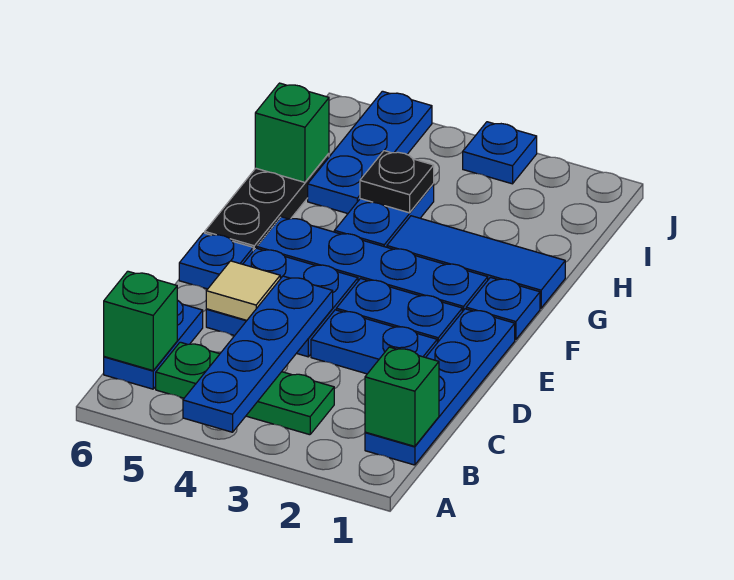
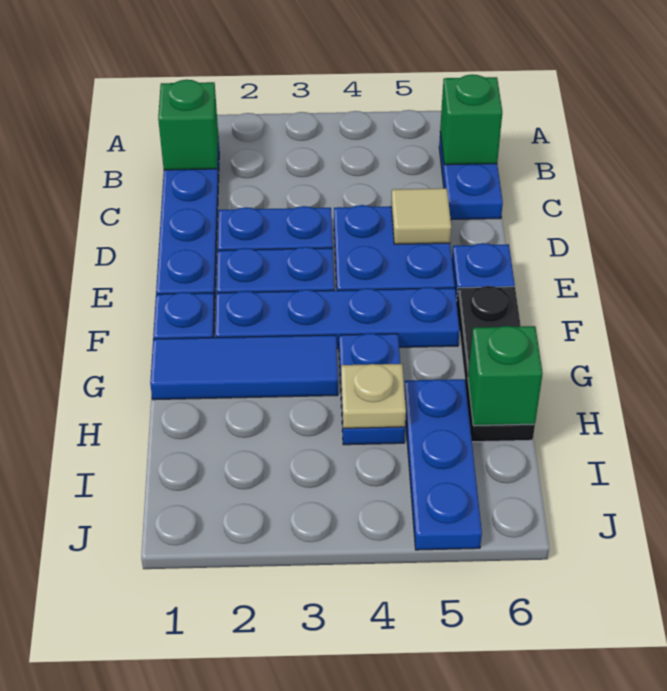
blue plate A4:D4 level 2 -> none
green plate B3:B5 level 1 -> none
black plate H4 level 2 -> tan plate H4 level 2
blue plate J3 level 1 -> none

